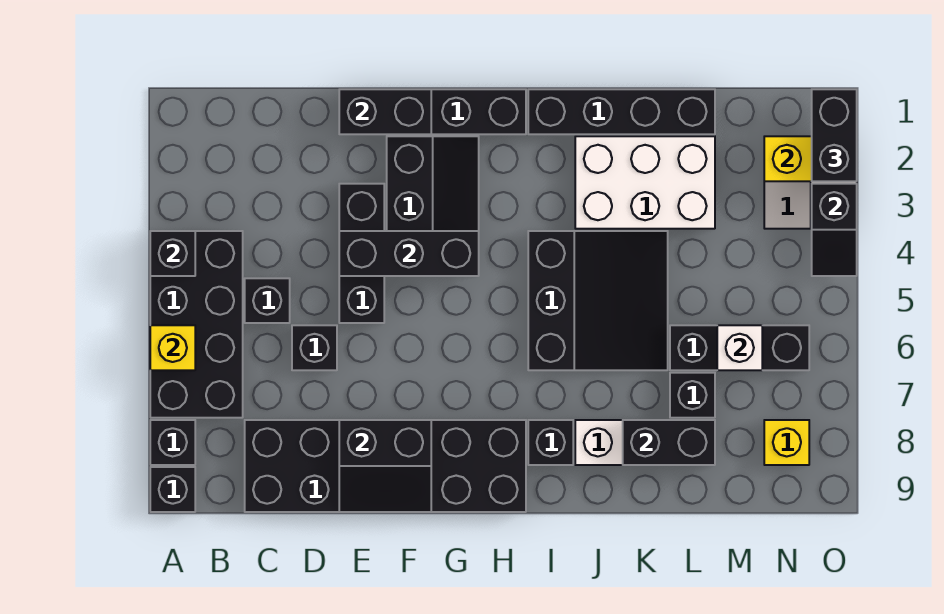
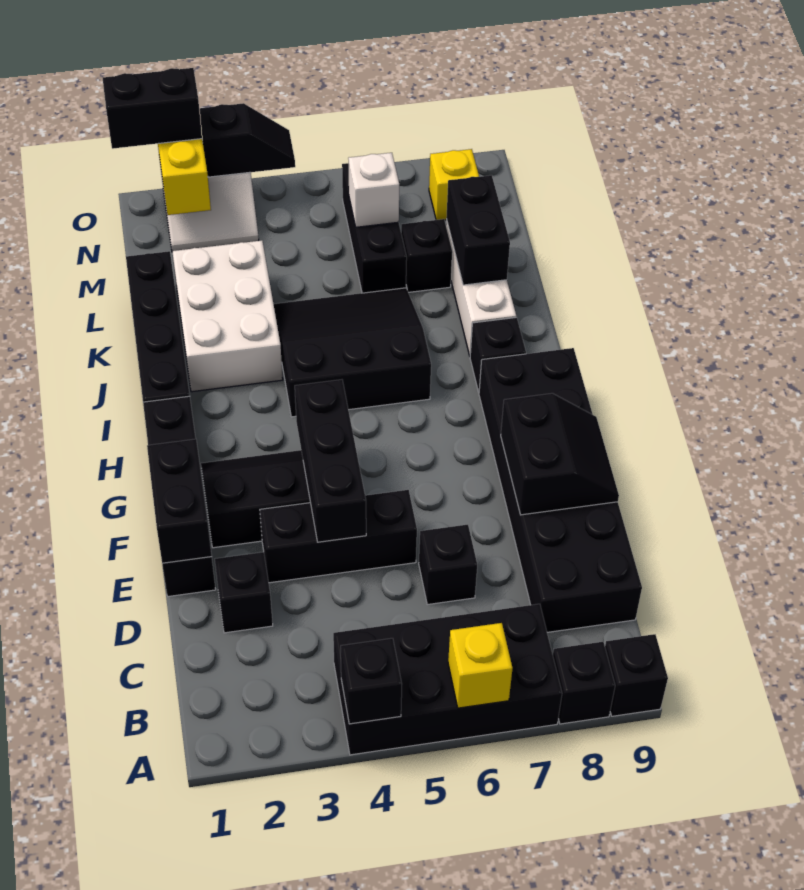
black brick C5 level 1 -> black brick D2 level 1

